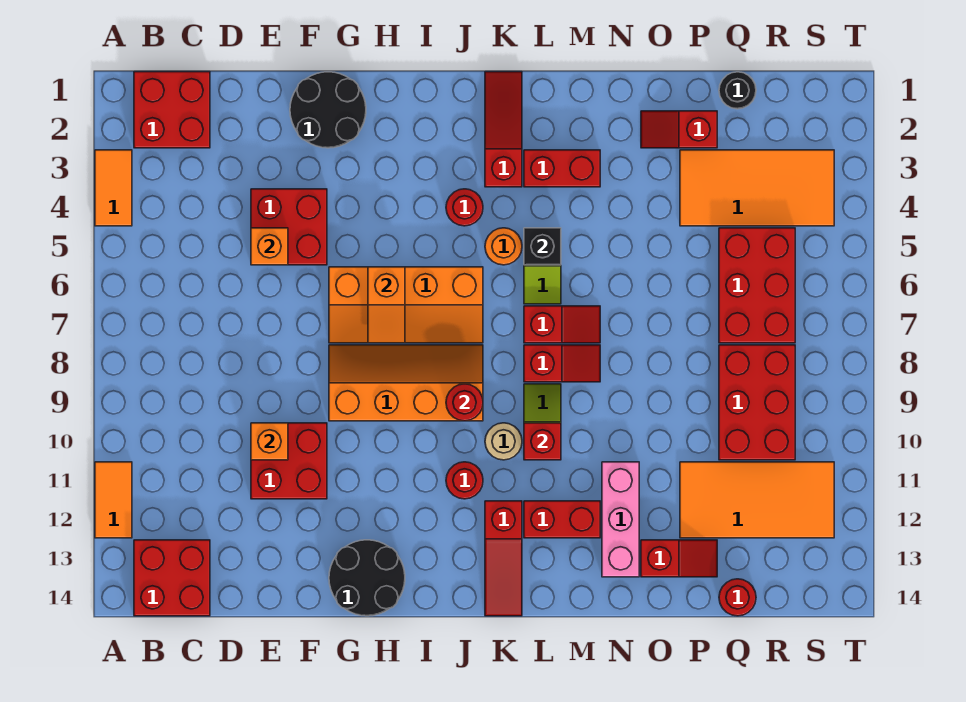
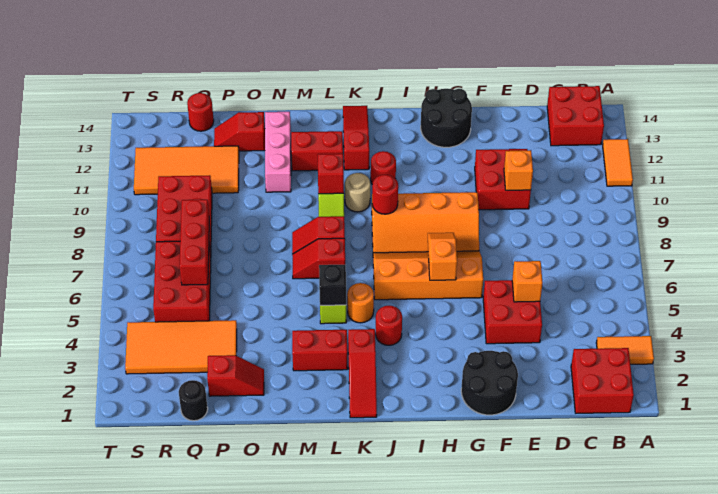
orange tile A3:A4 level 1 -> orange tile A3:B3 level 1
none -> red brick Q6:Q8 level 2

